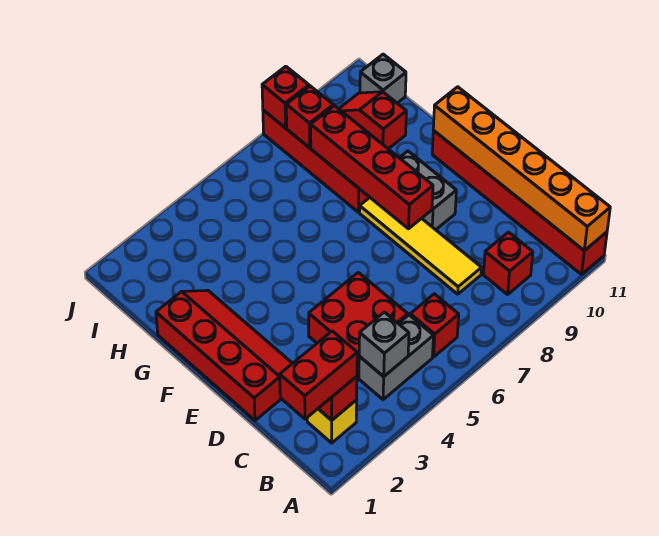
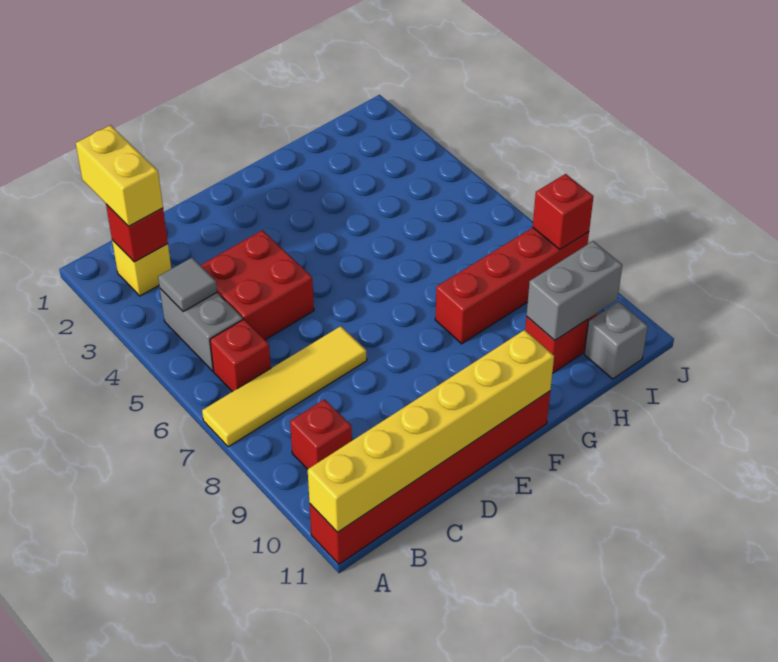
orange brick A11:F11 level 2 -> yellow brick A11:F11 level 2
red brick B1:B2 level 3 -> yellow brick B1:B2 level 3
grey brick B4 level 2 -> grey tile B4 level 2
yellow tile C8:F8 level 1 -> yellow tile A7:D7 level 1
red slope D1:G2 level 1 top 1 -> none
red brick E8:H8 level 2 -> none
grey brick E9:F9 level 1 -> grey brick H10:I10 level 2
red brick I8 level 2 -> none

